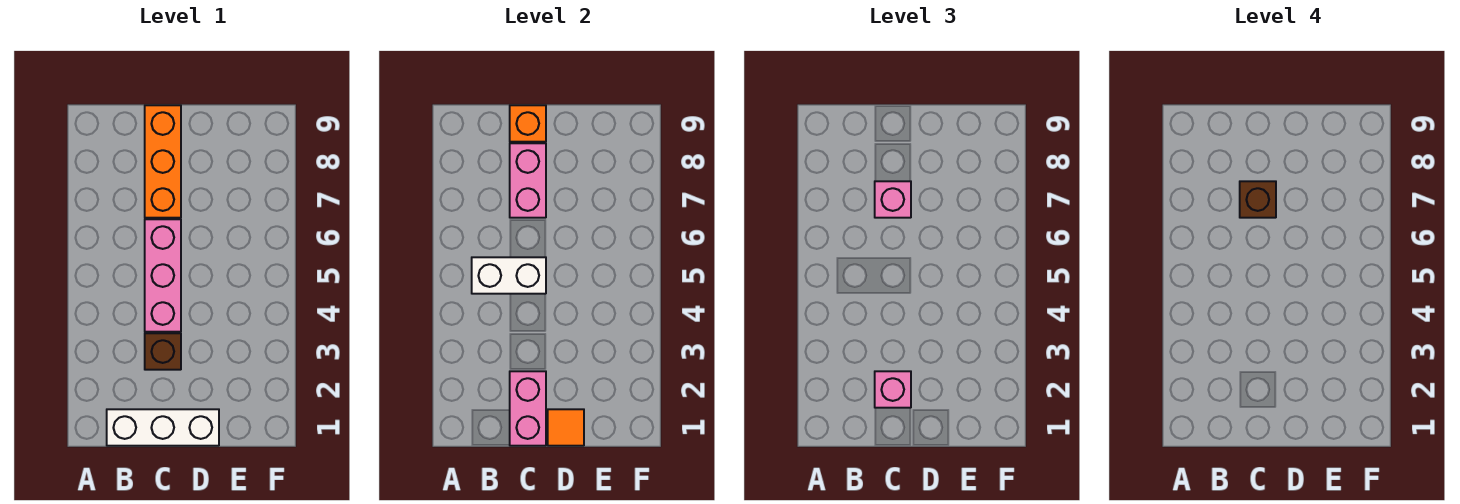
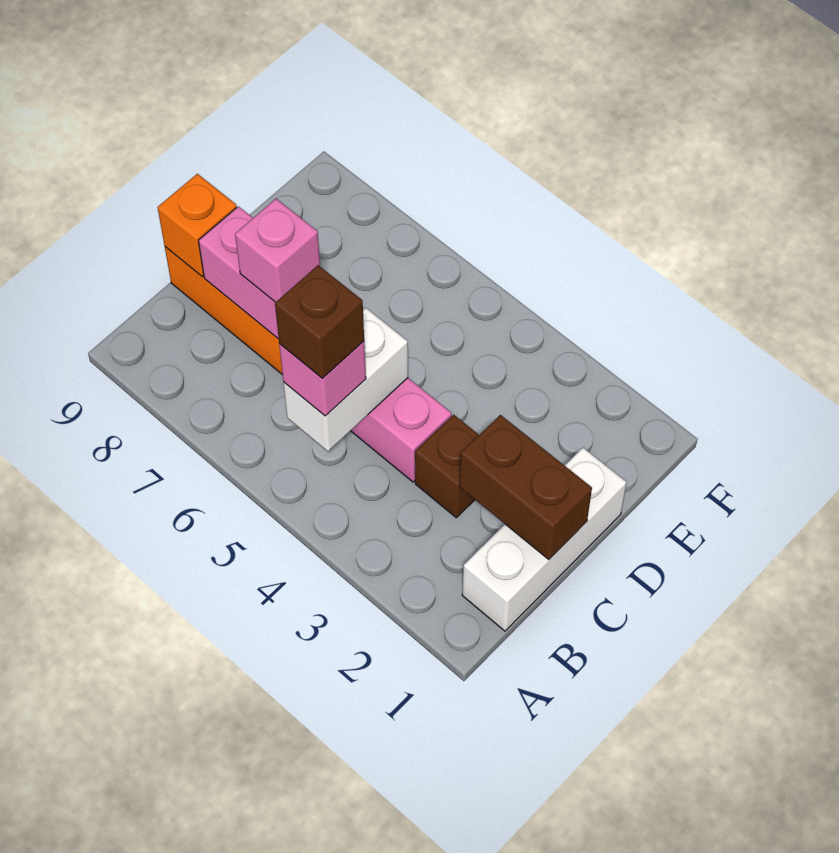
pink brick C1:C2 level 2 -> brown brick C1:C2 level 2
pink brick C2 level 3 -> pink brick B5 level 3
brown brick C7 level 4 -> brown brick B5 level 4
orange tile D1 level 2 -> none

